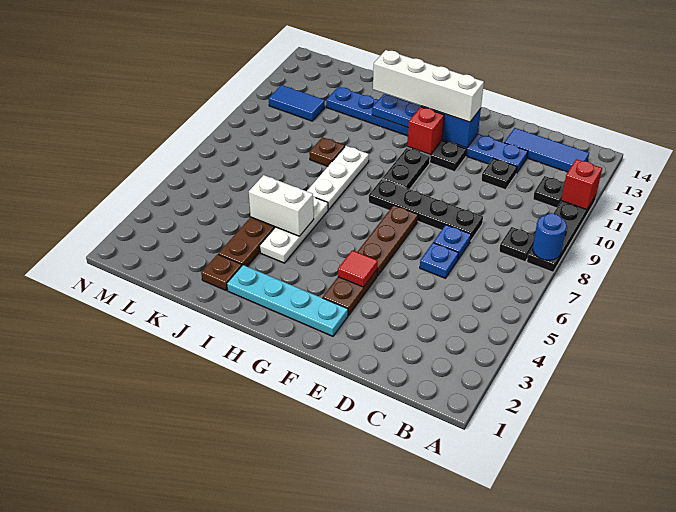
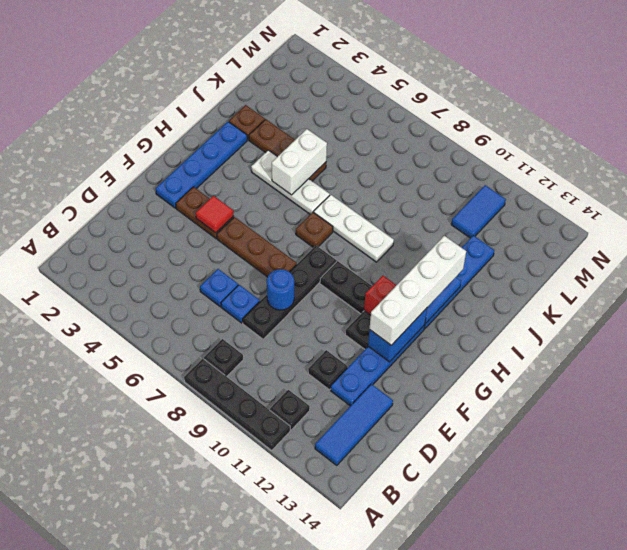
blue round brick A8 level 2 -> blue round brick E8 level 2
red brick A11 level 2 -> none
cyan plate F2:I2 level 1 -> blue plate F2:I2 level 1
brown plate J9 level 1 -> brown plate H7 level 1

